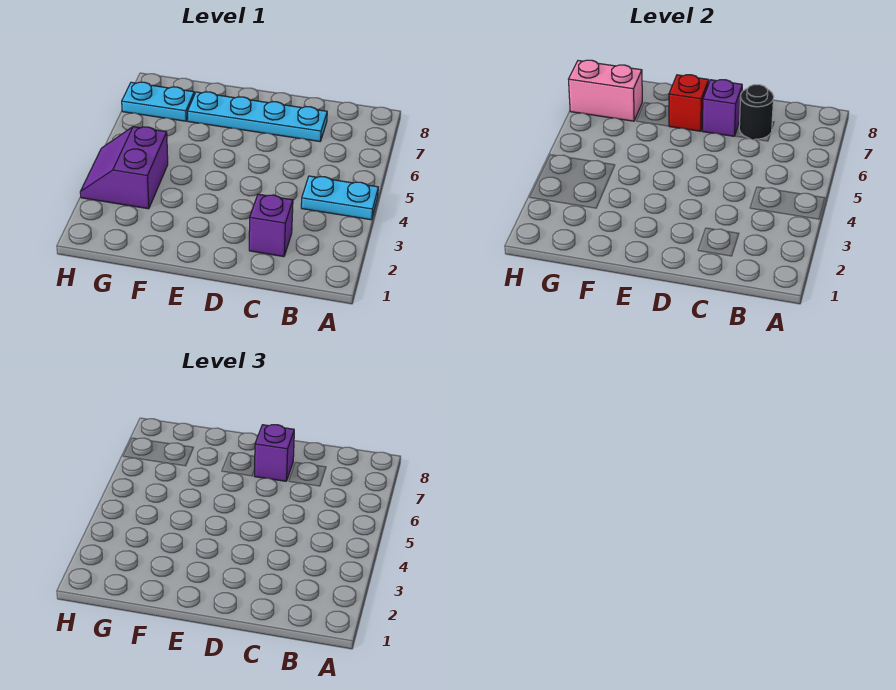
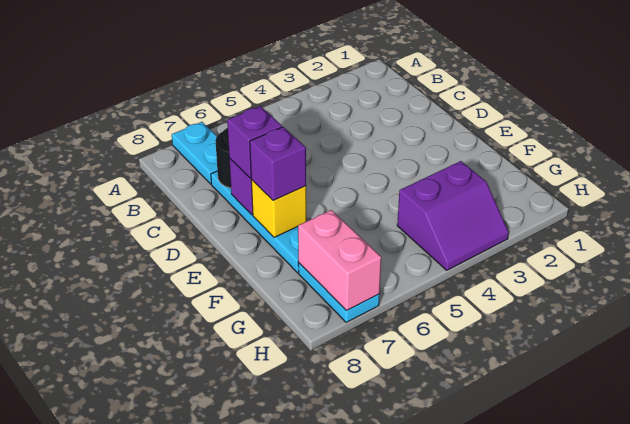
cyan plate A4:B4 level 1 -> cyan plate A7:B7 level 1
purple brick C2 level 1 -> purple brick E7 level 3
red brick E7 level 2 -> yellow brick E7 level 2

